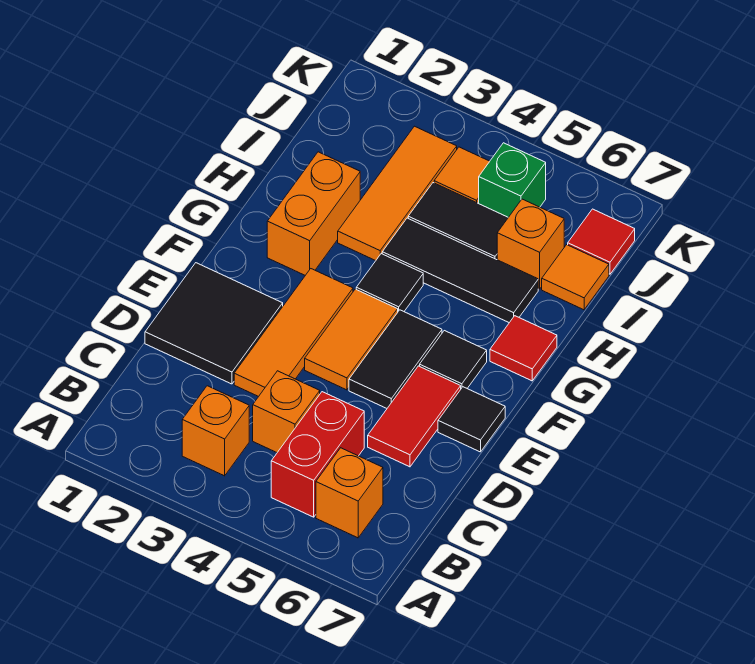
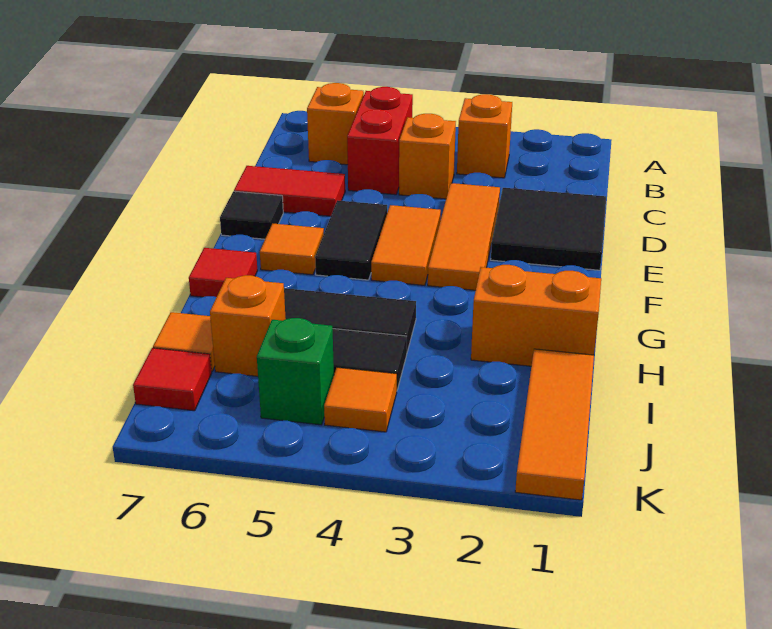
red tile D6:E6 level 1 -> red tile D6:D7 level 1
black tile F6 level 1 -> orange tile F6 level 1
orange brick G2:H2 level 1 -> orange brick H1:H2 level 1
black tile G4 level 1 -> none
orange tile H3:J3 level 1 -> orange tile I1:K1 level 1

